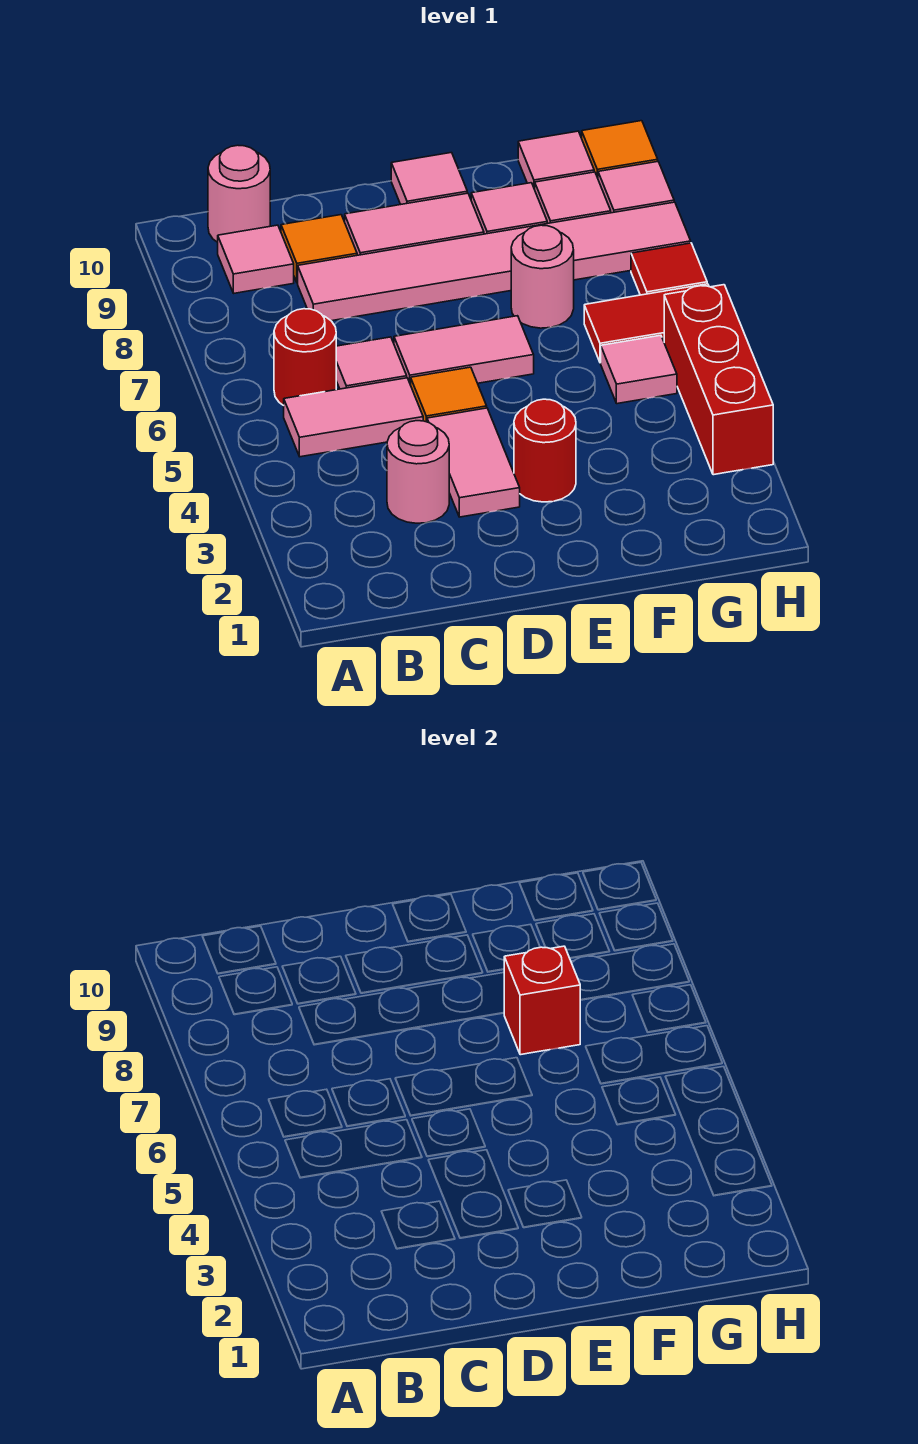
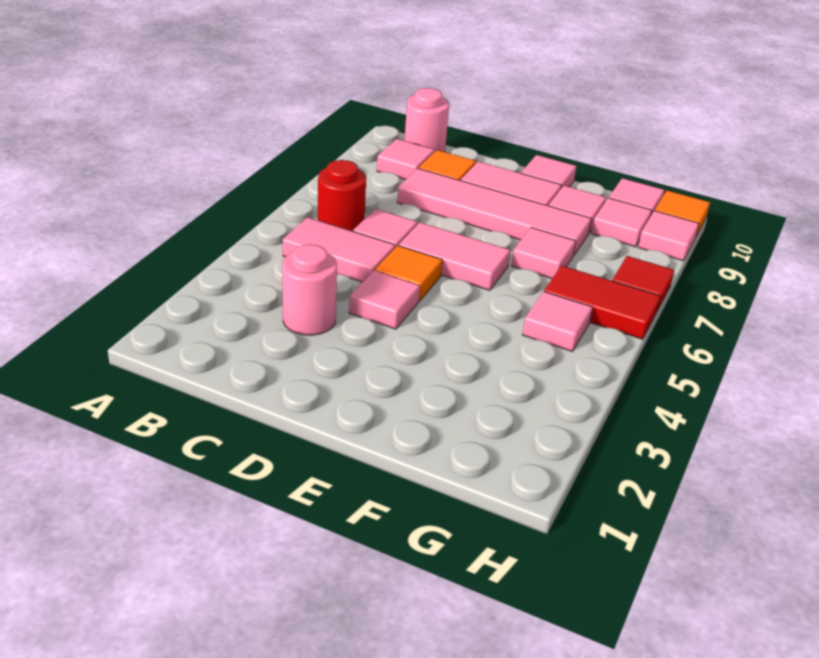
pink tile C8:H8 level 1 -> pink tile C8:F8 level 1
pink tile D3:D4 level 1 -> pink tile D4 level 1
red round brick E3 level 1 -> none
pink round brick F7 level 1 -> pink tile F7 level 1
red brick F7 level 2 -> none
red brick H3:H5 level 1 -> none

